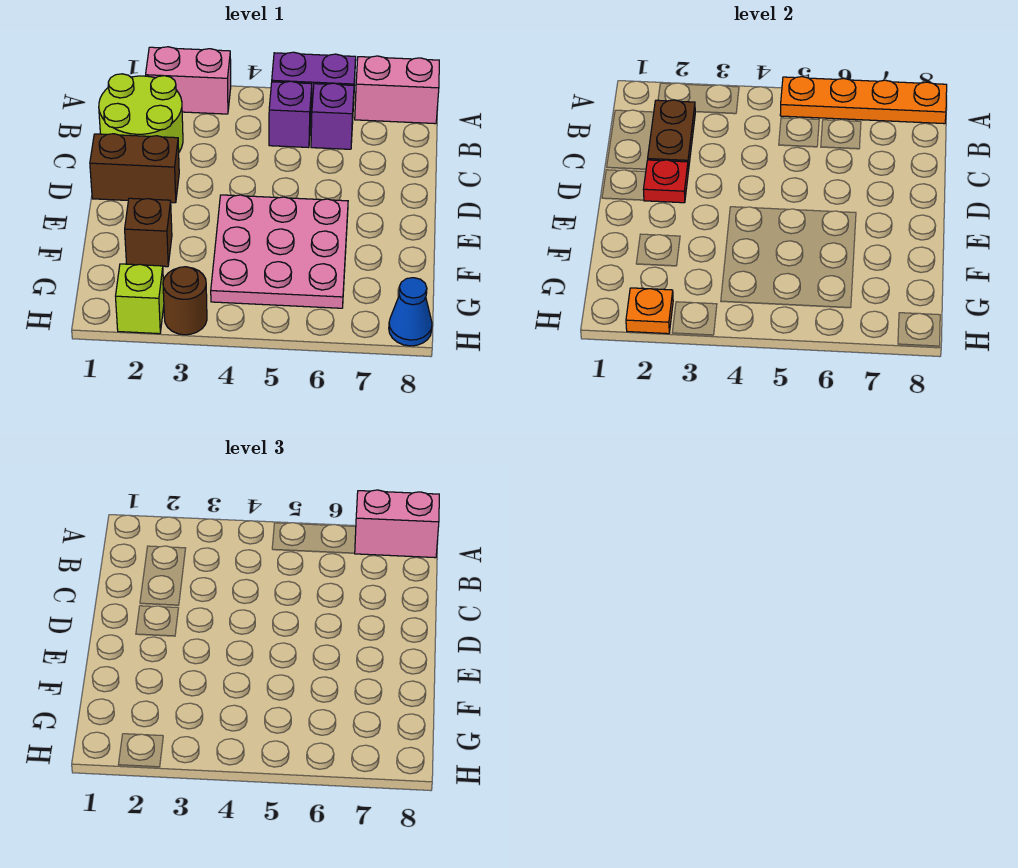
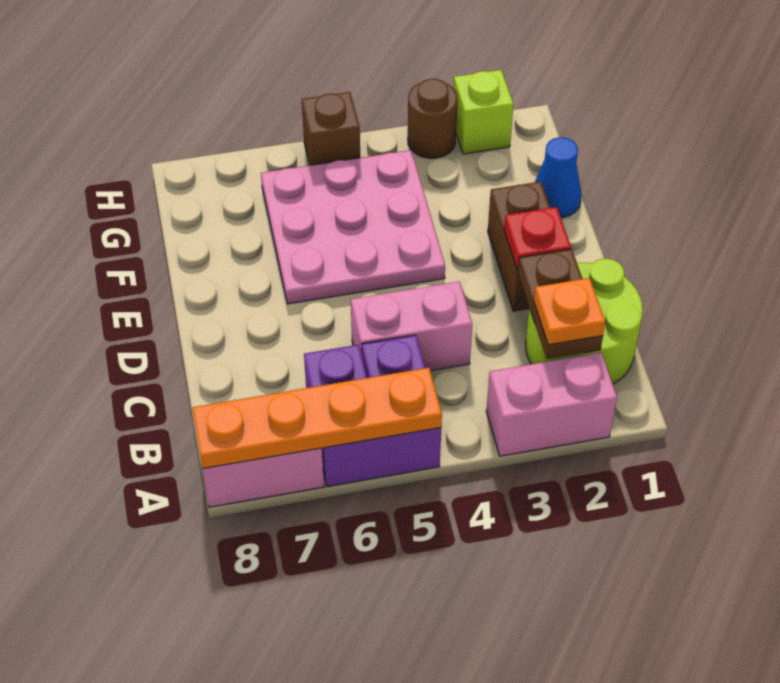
pink brick A7:A8 level 3 -> pink brick C4:C5 level 1
brown brick D1:D2 level 1 -> brown brick D2:E2 level 1
brown brick F2 level 1 -> brown brick H5 level 1
orange plate H2 level 2 -> orange plate B2 level 3
blue cone H8 level 1 -> blue cone F1 level 1

